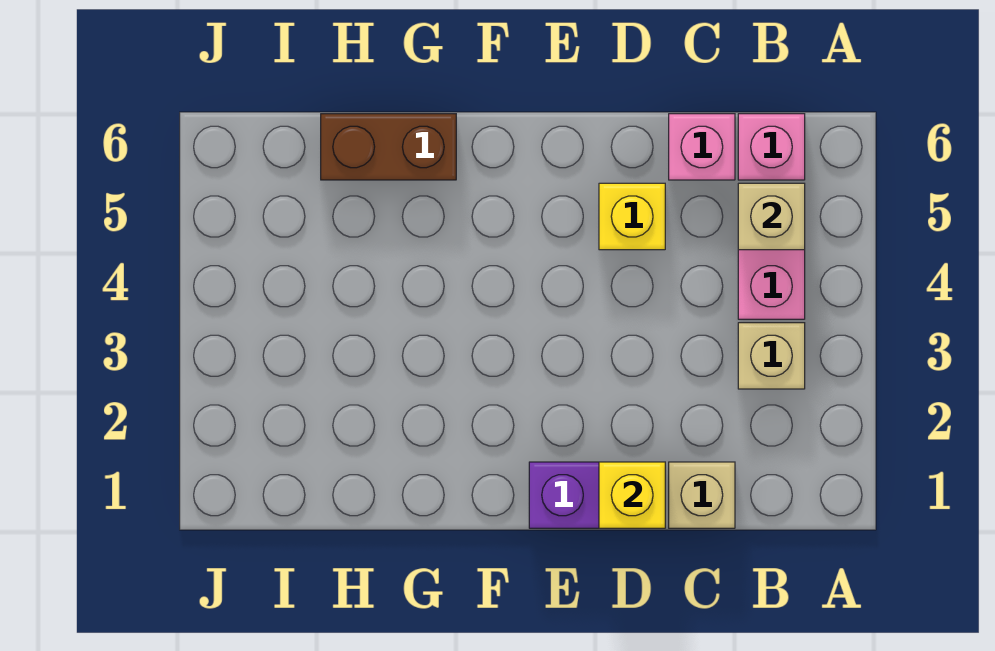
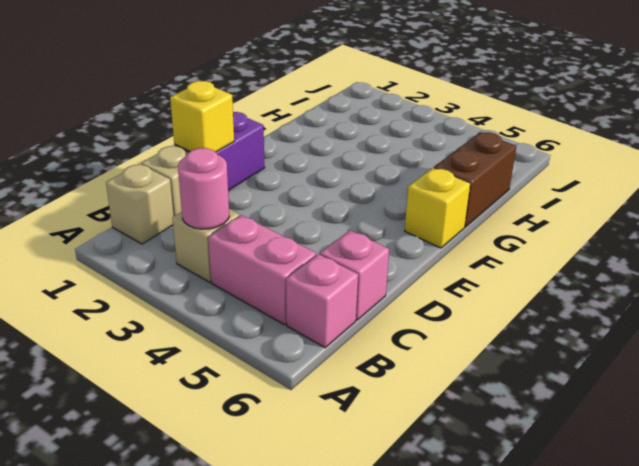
none -> pink round brick B3 level 2
tan brick B5 level 2 -> tan brick B1 level 1
yellow brick D5 level 1 -> yellow brick F6 level 1

